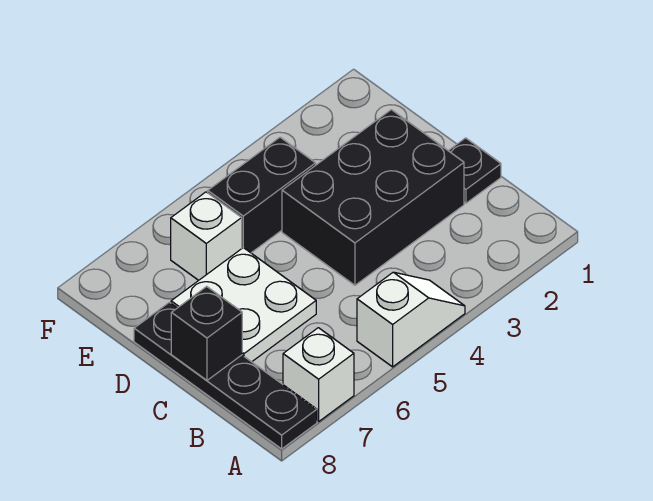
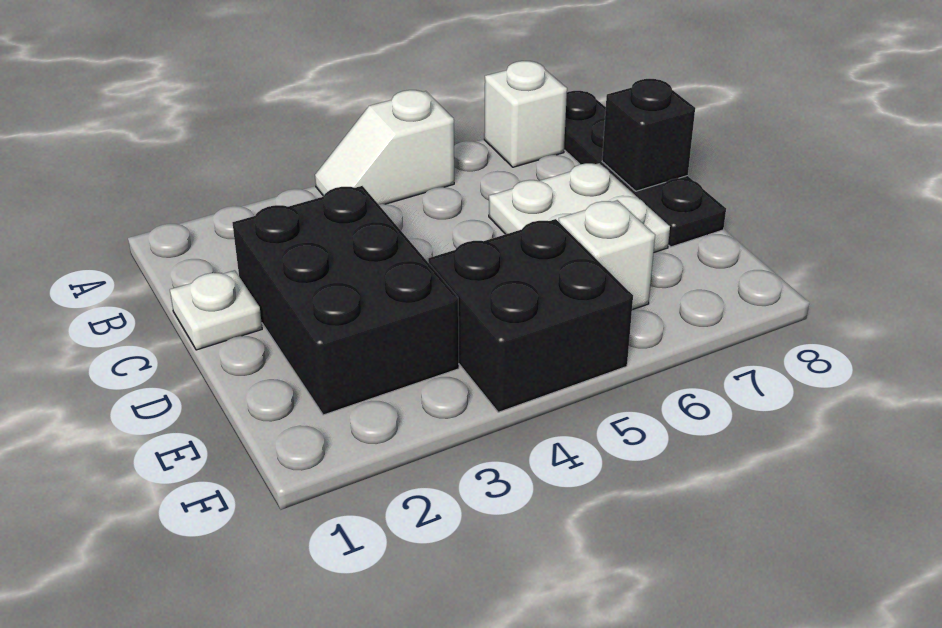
black plate C1 level 1 -> white plate C1 level 1
black brick C2:D4 level 1 -> black brick C2:E3 level 1
black brick E4:E5 level 1 -> black brick E4:F5 level 1

